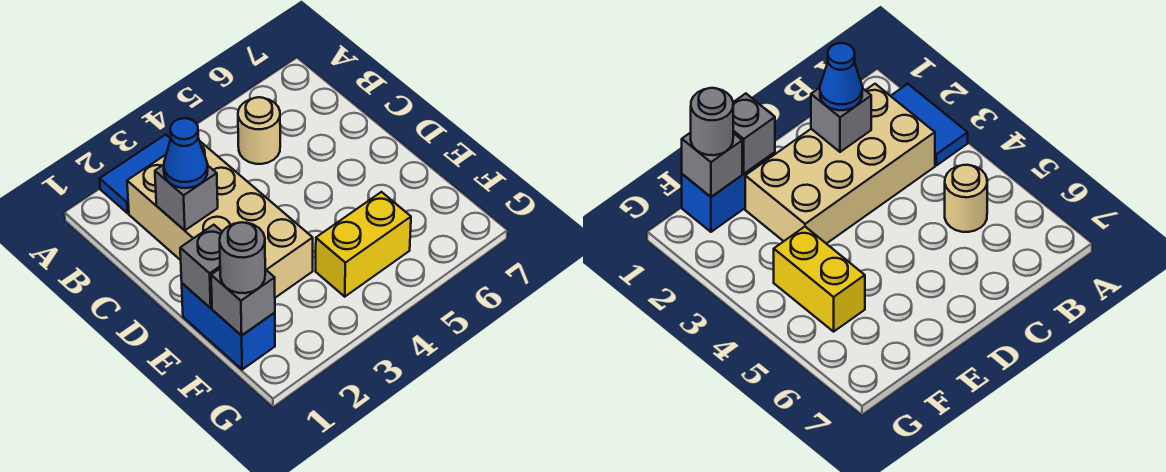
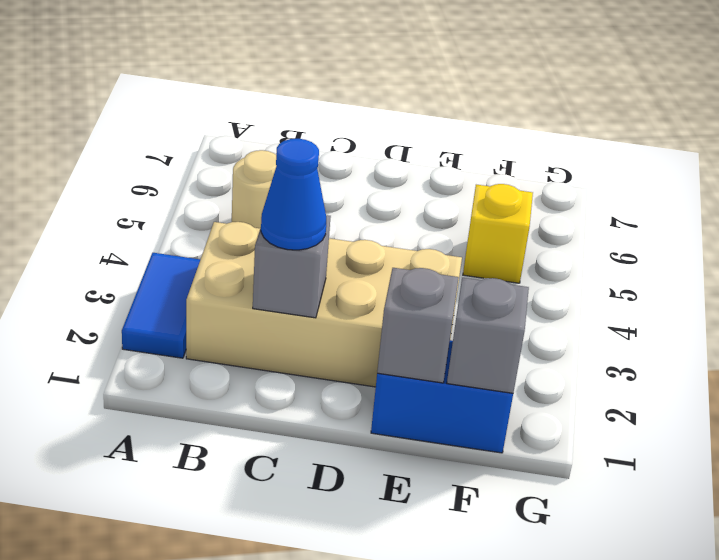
grey round brick F1 level 3 -> none
yellow brick F4:F5 level 1 -> yellow brick F5 level 1

